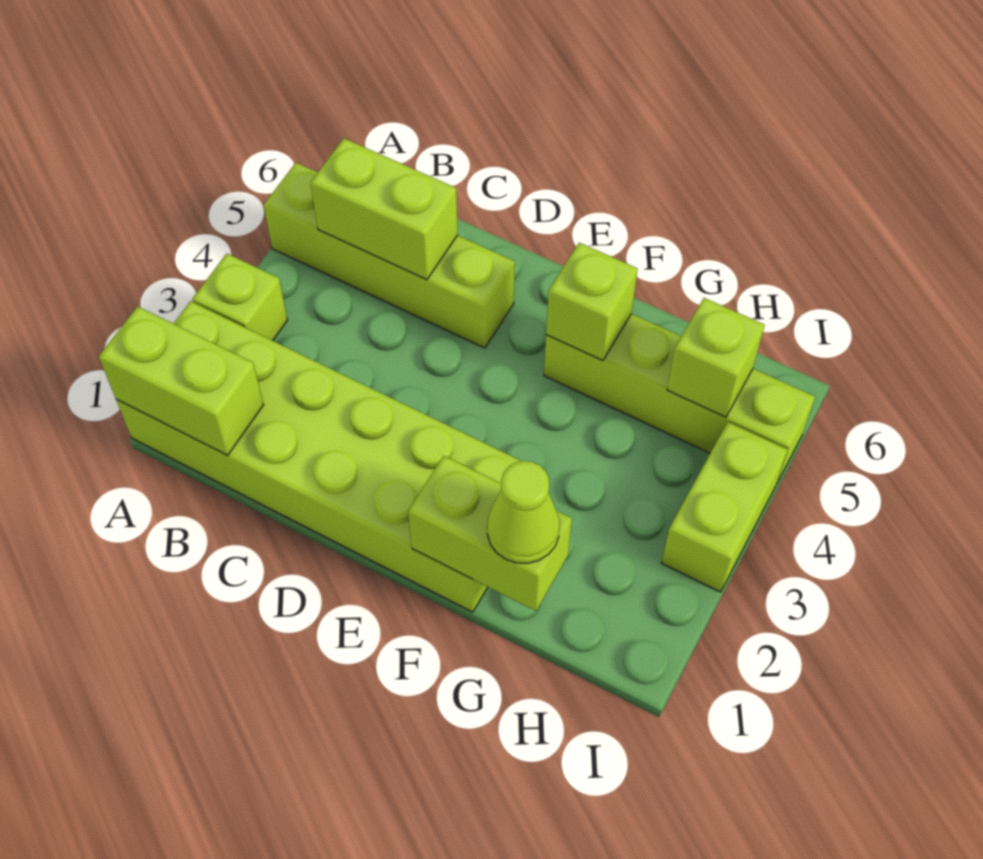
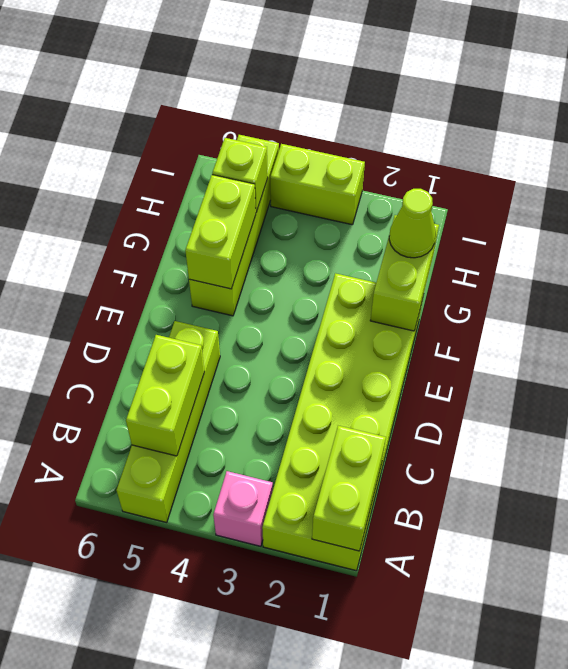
lime brick A3 level 1 -> pink brick A3 level 1
lime brick F5 level 2 -> lime brick F5:G5 level 2

